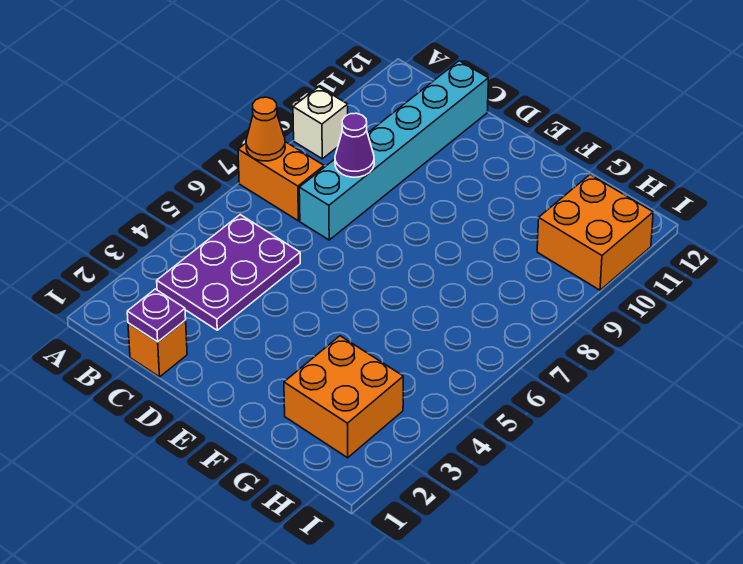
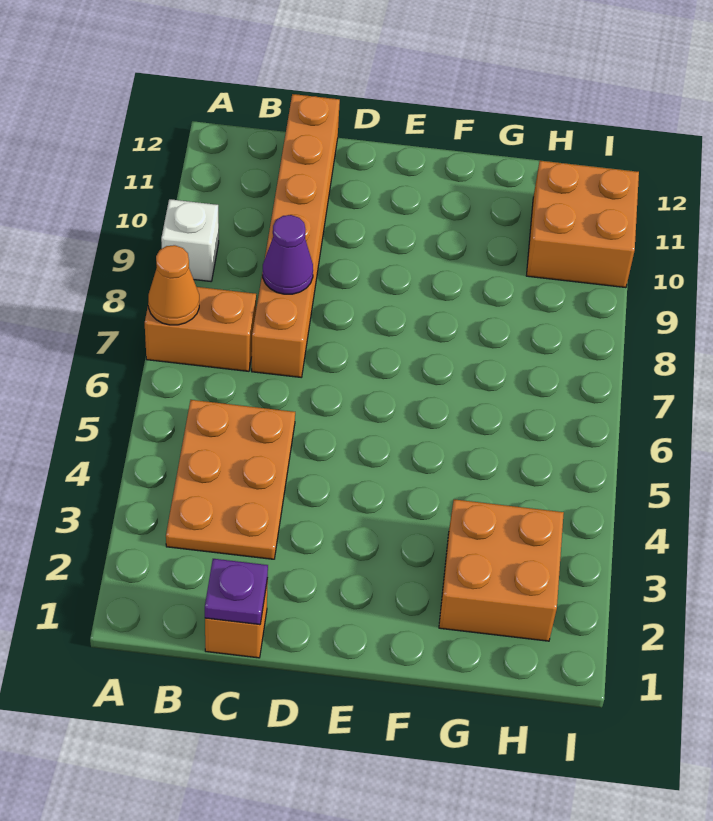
purple plate B3:C5 level 1 -> orange plate B3:C5 level 1
cyan brick C7:C12 level 1 -> orange brick C7:C12 level 1

